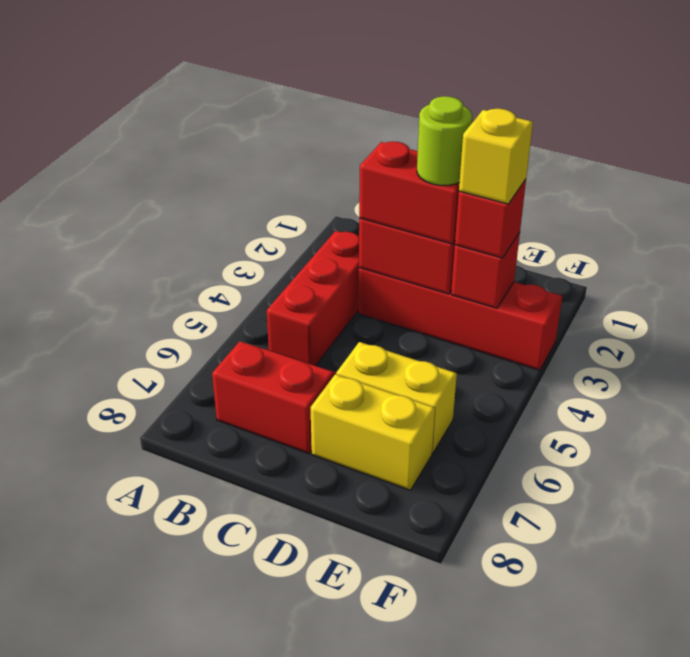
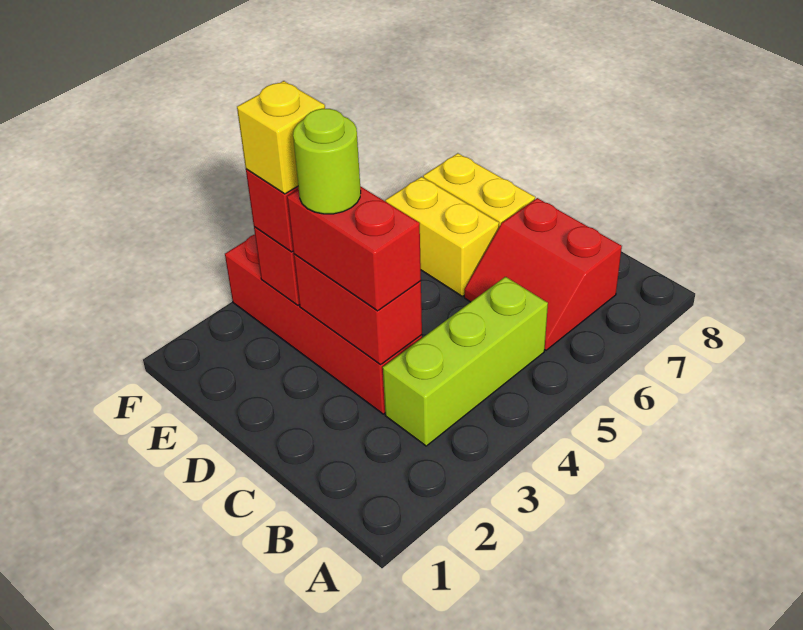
red brick B3:B5 level 1 -> lime brick B3:B5 level 1

